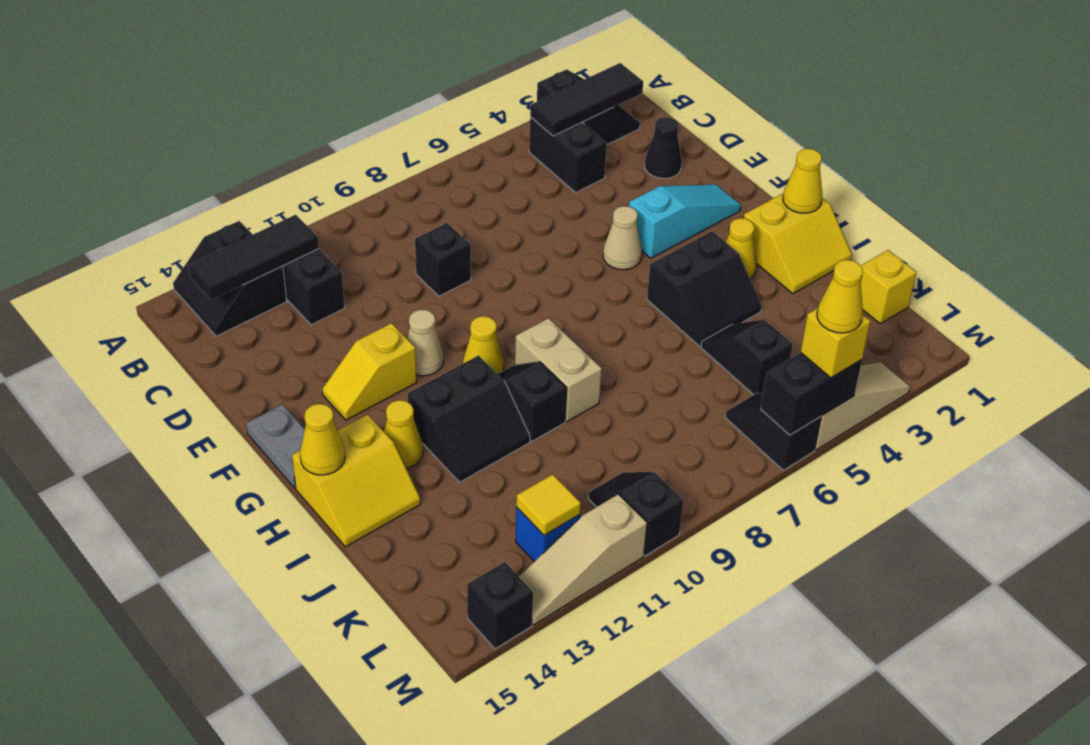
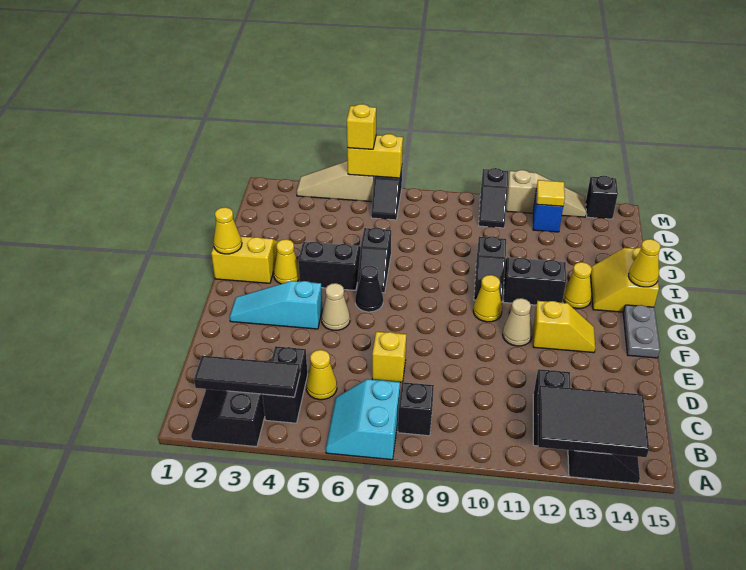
none -> cyan slope A6:B7 level 1 top 7
black tile B12:B14 level 2 -> black tile A12:B14 level 2
black cone D2 level 1 -> black cone G6 level 1
black brick D9 level 1 -> black brick B8 level 1
tan brick H9:I9 level 1 -> none
yellow slope H14:I15 level 1 top H -> yellow slope H14:I15 level 1 top 15
black slope J5:K5 level 1 top K -> black slope H6:I6 level 1 top I
yellow brick K1 level 1 -> yellow brick D7 level 1
black brick M5:M6 level 2 -> yellow brick M5:M6 level 2
yellow cone M5 level 4 -> yellow cone C5 level 1

